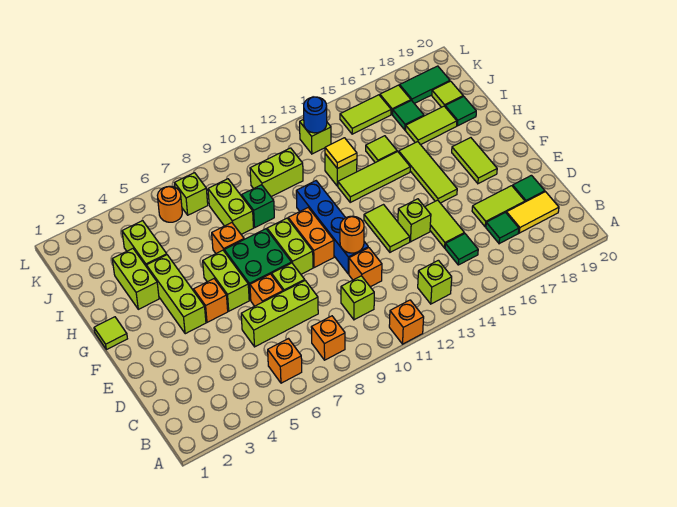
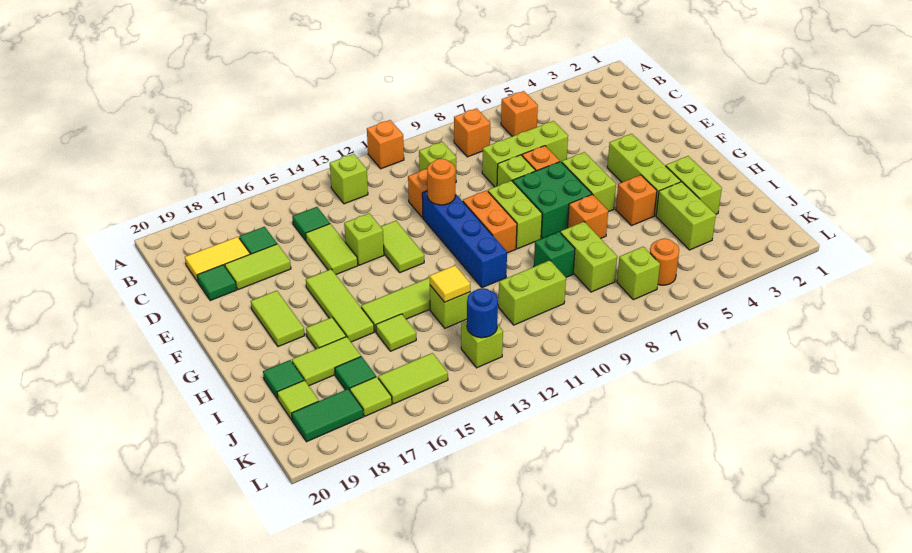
orange brick F5 level 1 -> orange brick H5 level 1
lime tile G1 level 1 -> lime tile H17 level 1

